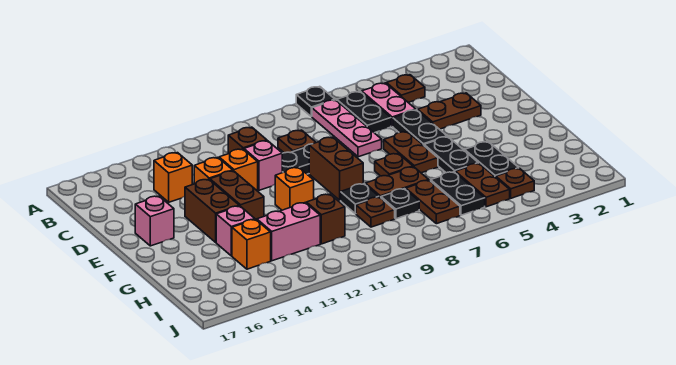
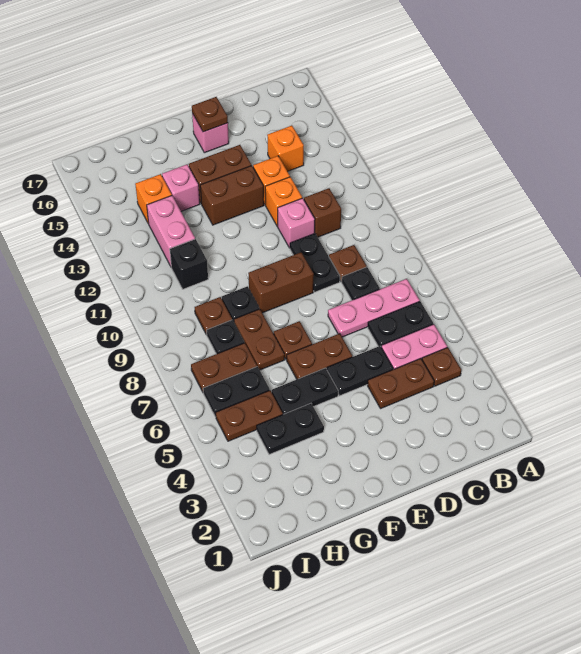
black plate A7 level 1 -> black plate C8 level 1
brown plate D3:D4 level 1 -> brown plate C4:D4 level 1
orange brick F11 level 1 -> none
brown brick H11 level 1 -> black brick H11 level 1
brown plate I4 level 1 -> brown plate E16 level 2

